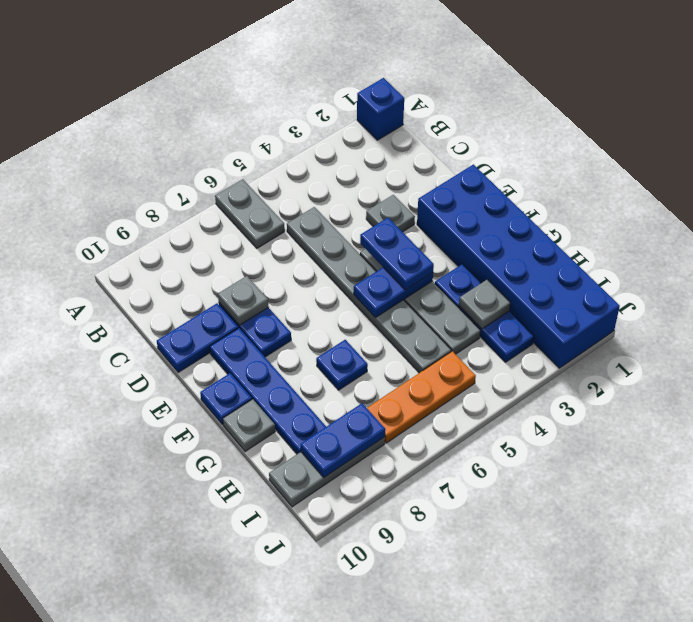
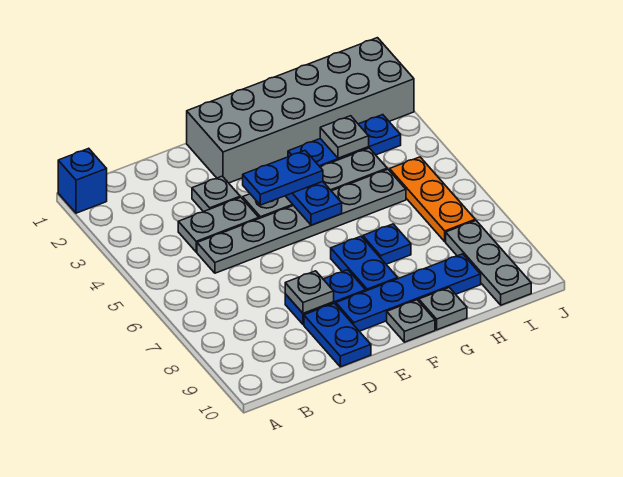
grey plate A6:B6 level 1 -> grey plate C4:D4 level 1
blue brick E1:J2 level 1 -> grey brick E1:J2 level 1
blue plate F10 level 1 -> grey plate F10 level 1
blue plate I8:I9 level 2 -> blue plate F7:F8 level 1

